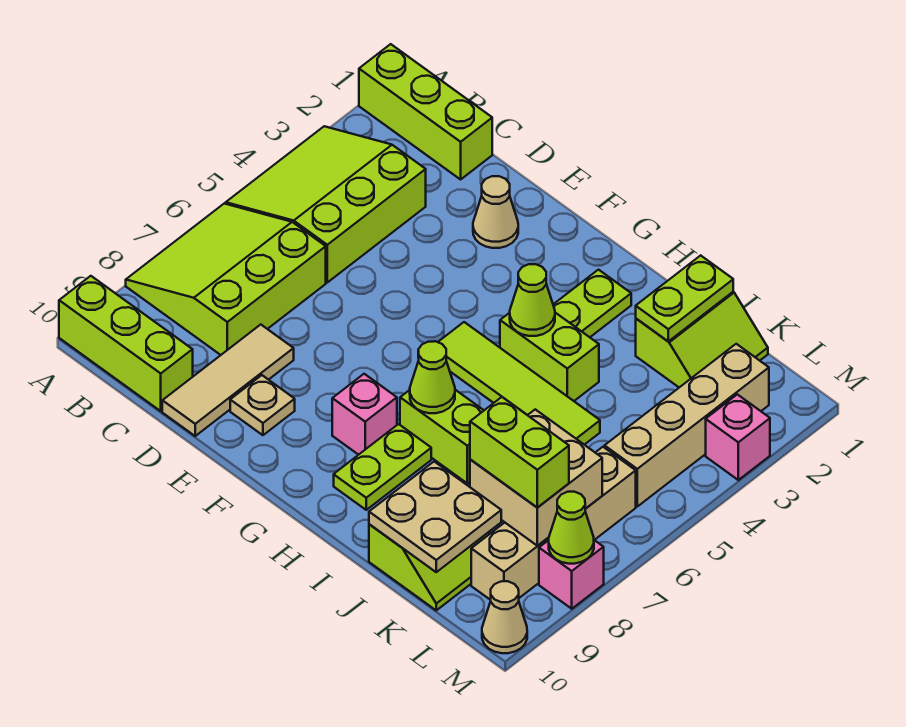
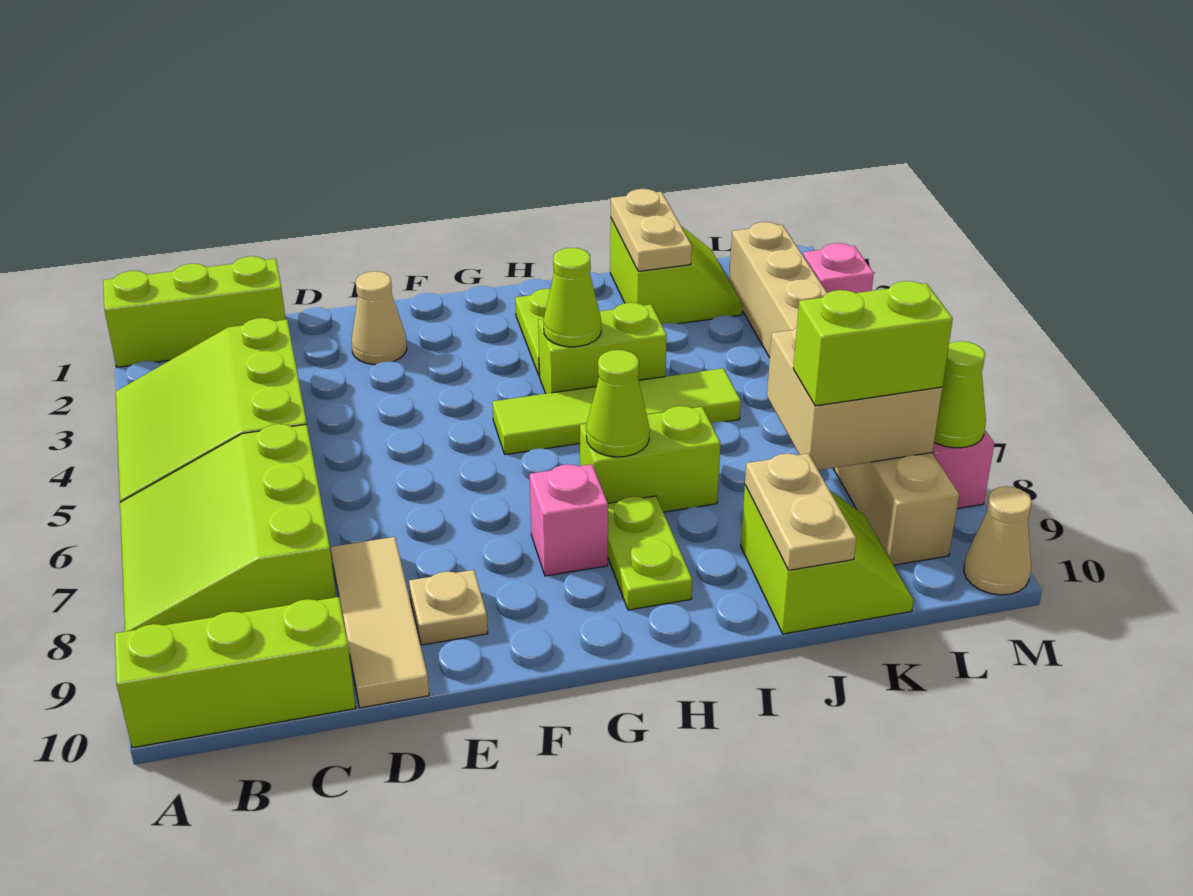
lime plate J1:J2 level 2 -> tan plate J1:J2 level 2
tan plate J9:K10 level 2 -> tan plate J9:J10 level 2

